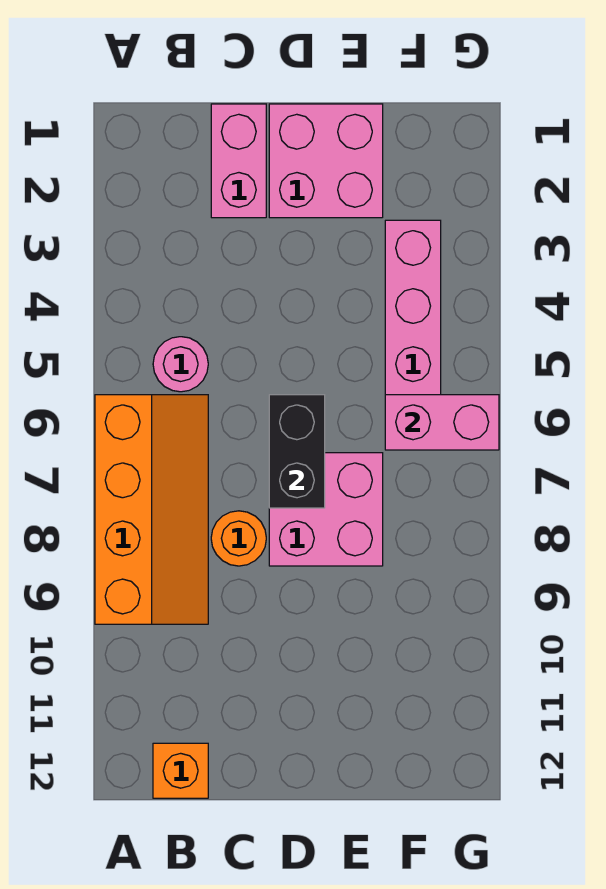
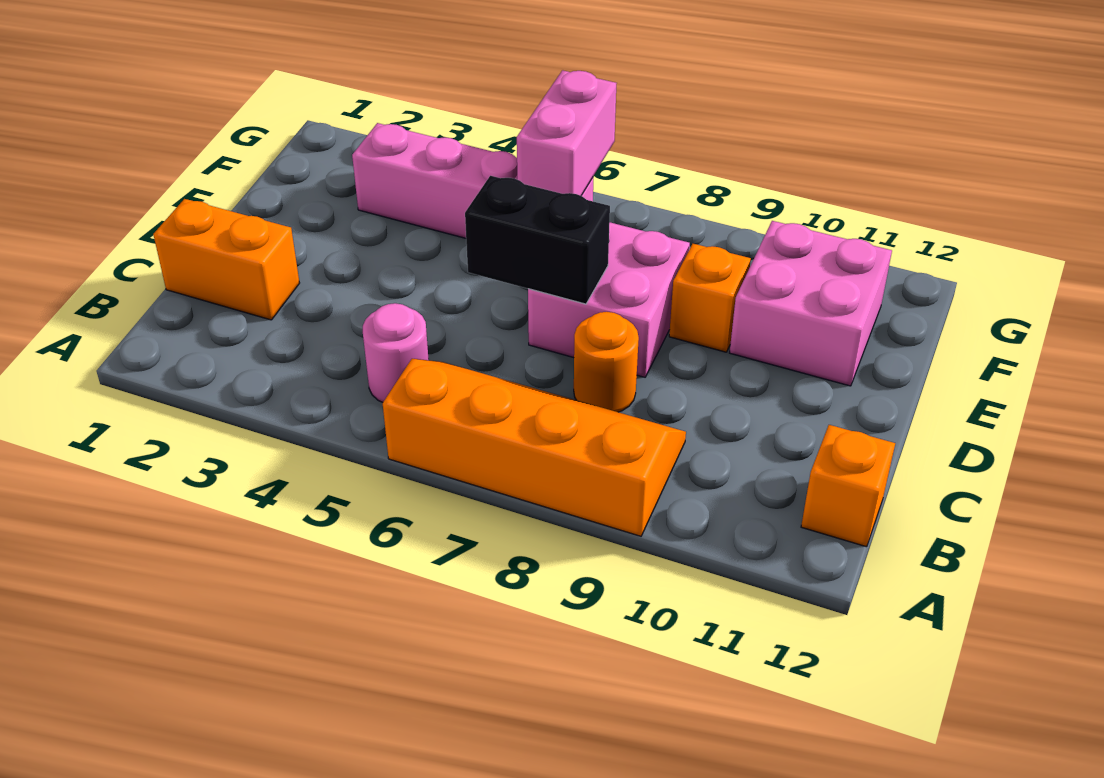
pink brick C1:C2 level 1 -> orange brick C1:C2 level 1
pink brick D1:E2 level 1 -> pink brick E10:F11 level 1
none -> orange brick E9 level 1

